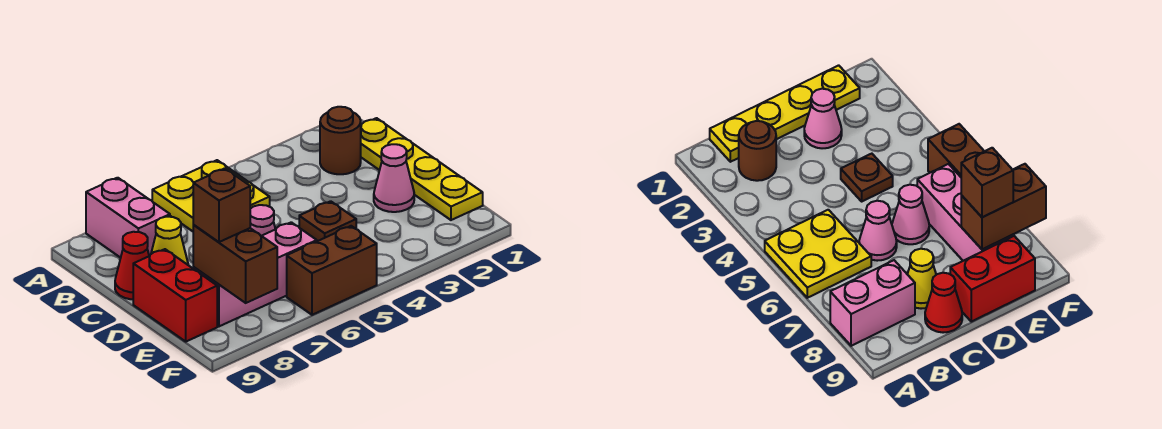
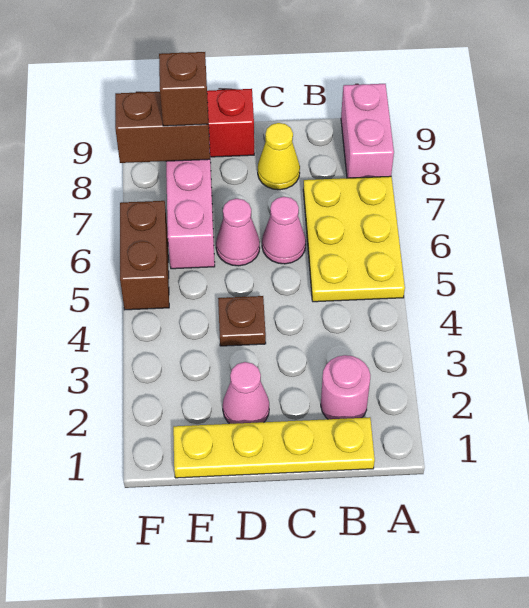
yellow plate A5:B6 level 1 -> yellow plate A5:B7 level 1
pink brick A8:B8 level 1 -> pink brick A8:A9 level 1
brown round brick B2 level 1 -> pink round brick B2 level 1
red cone C9 level 1 -> none

